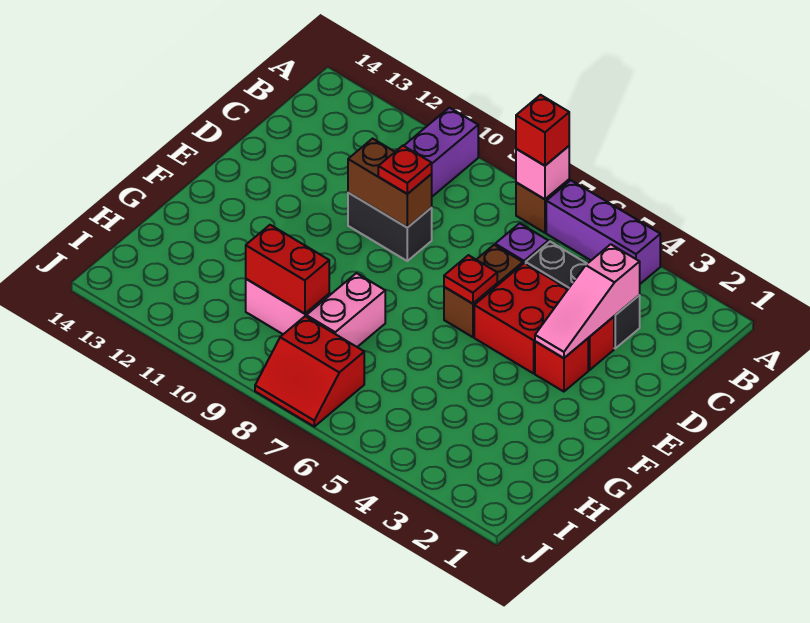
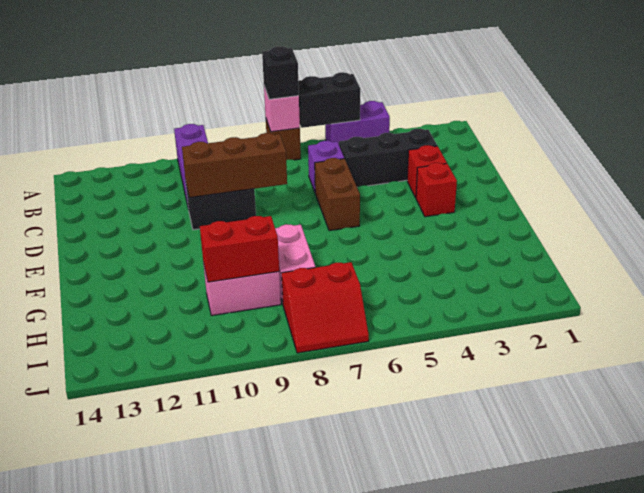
purple brick A4:A6 level 1 -> purple brick A4:A5 level 1
none -> black brick A5:A6 level 2
red brick A7 level 3 -> black brick A7 level 3
pink slope C3:E3 level 2 top C -> none
red brick D4:E5 level 1 -> none
brown brick D9:D10 level 2 -> brown brick D8:D10 level 2
red plate D9 level 3 -> none
red plate E6 level 2 -> none

